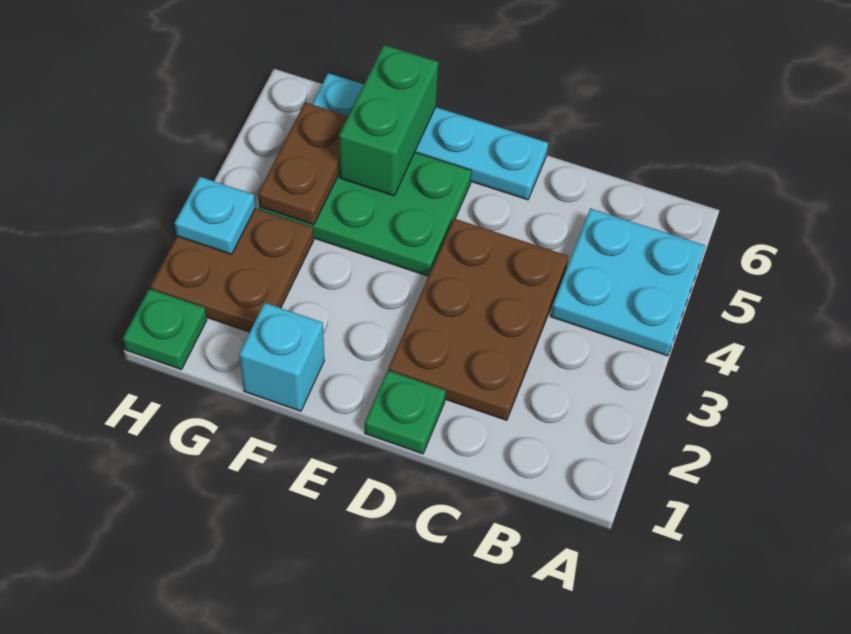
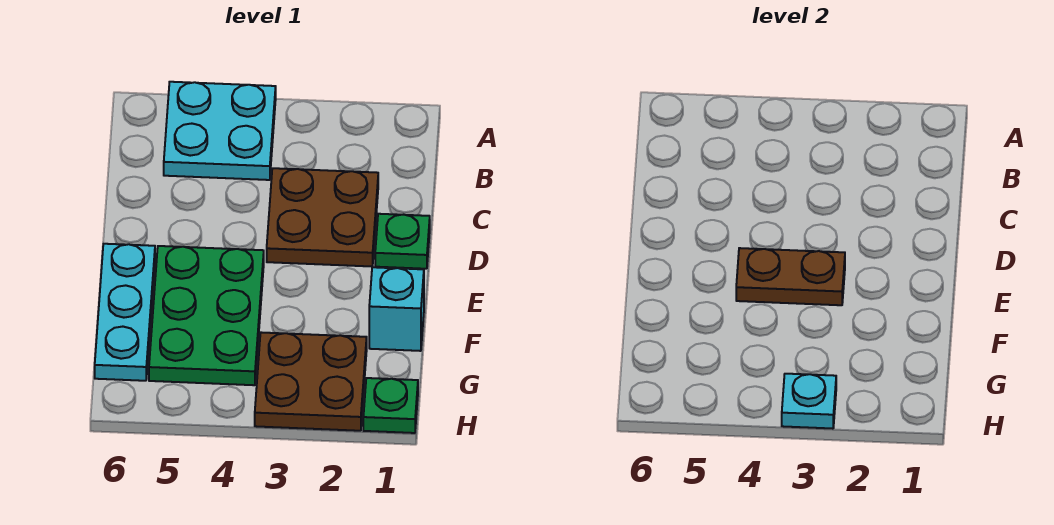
brown plate C2:D4 level 1 -> brown plate C2:D3 level 1
cyan plate D6:G6 level 1 -> cyan plate E6:G6 level 1
green brick F5:F6 level 2 -> none
brown plate G4:G5 level 2 -> brown plate E3:E4 level 2

